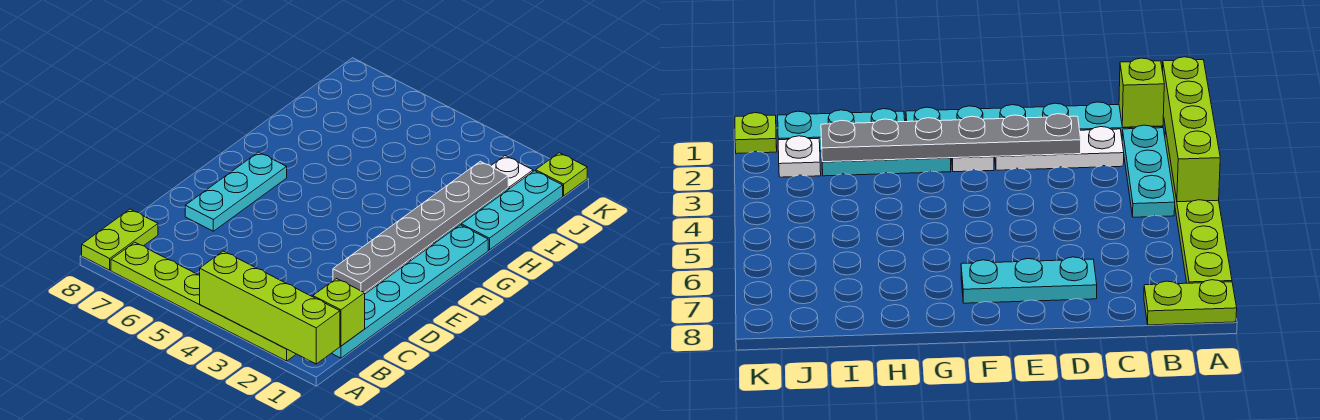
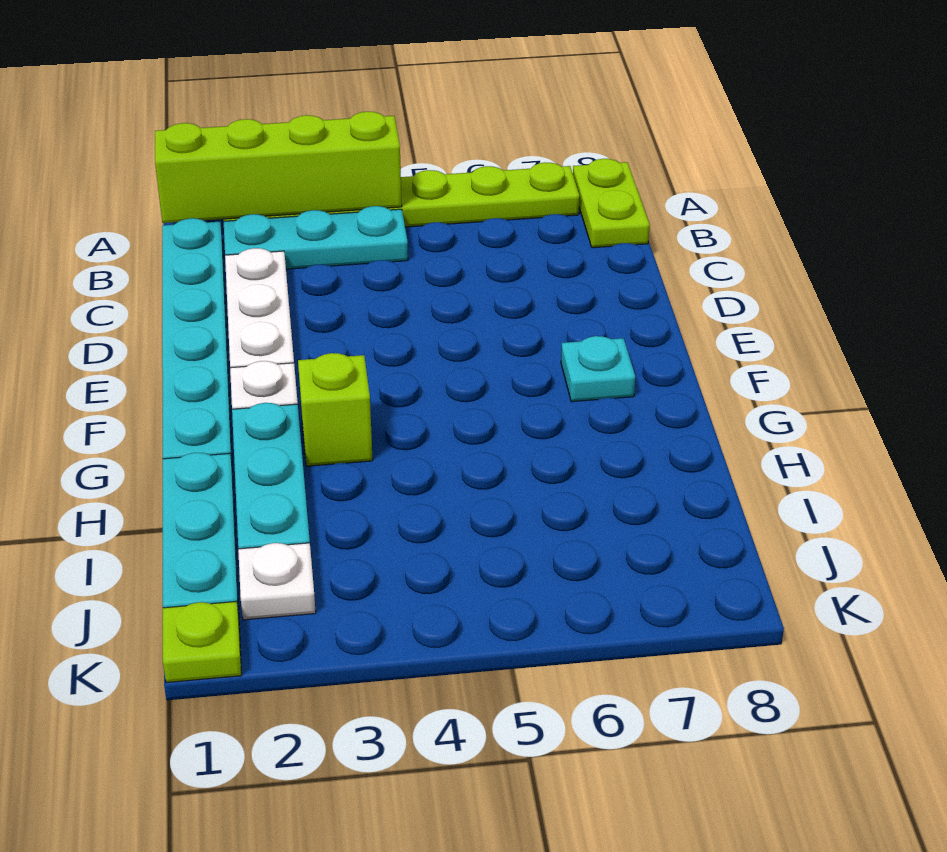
lime brick B1 level 2 -> lime brick G3 level 1
grey plate D2:I2 level 2 -> none
cyan plate D7:F7 level 1 -> cyan plate F7 level 1

